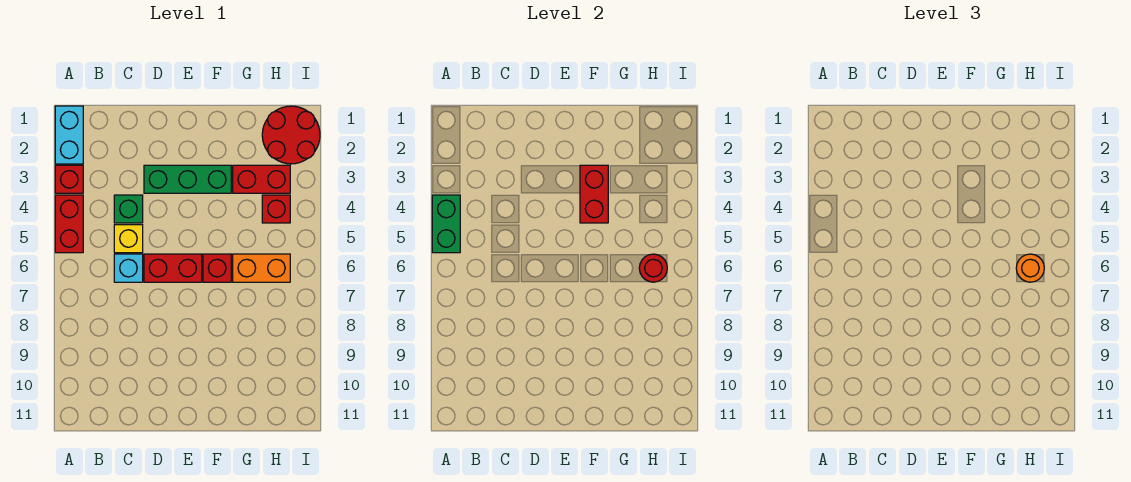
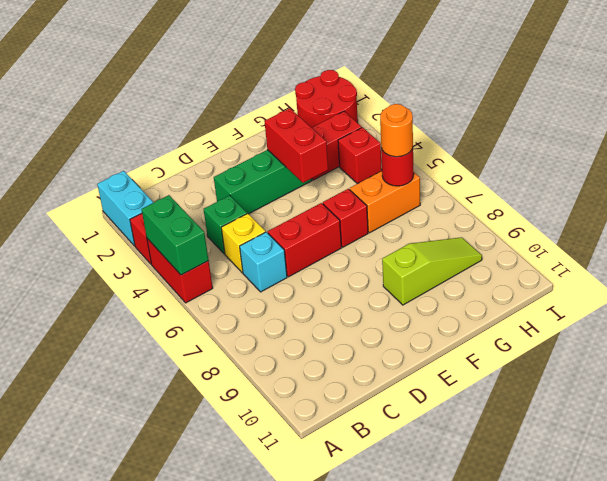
none -> lime slope F9:H9 level 1 top F

